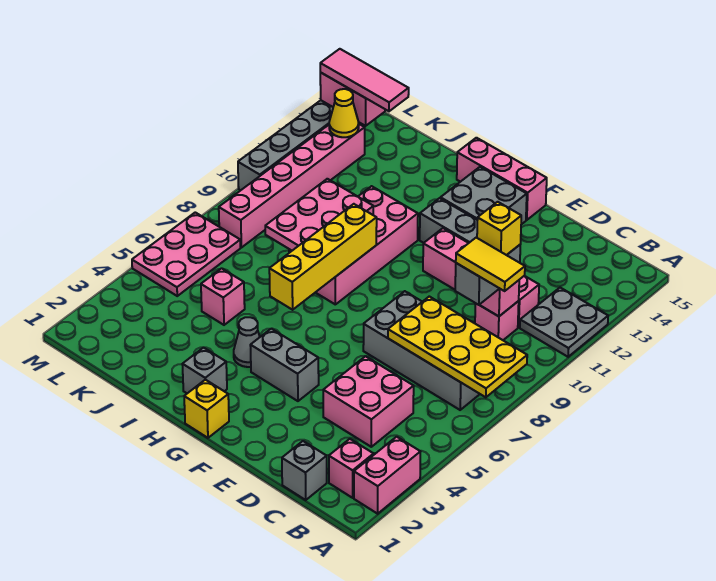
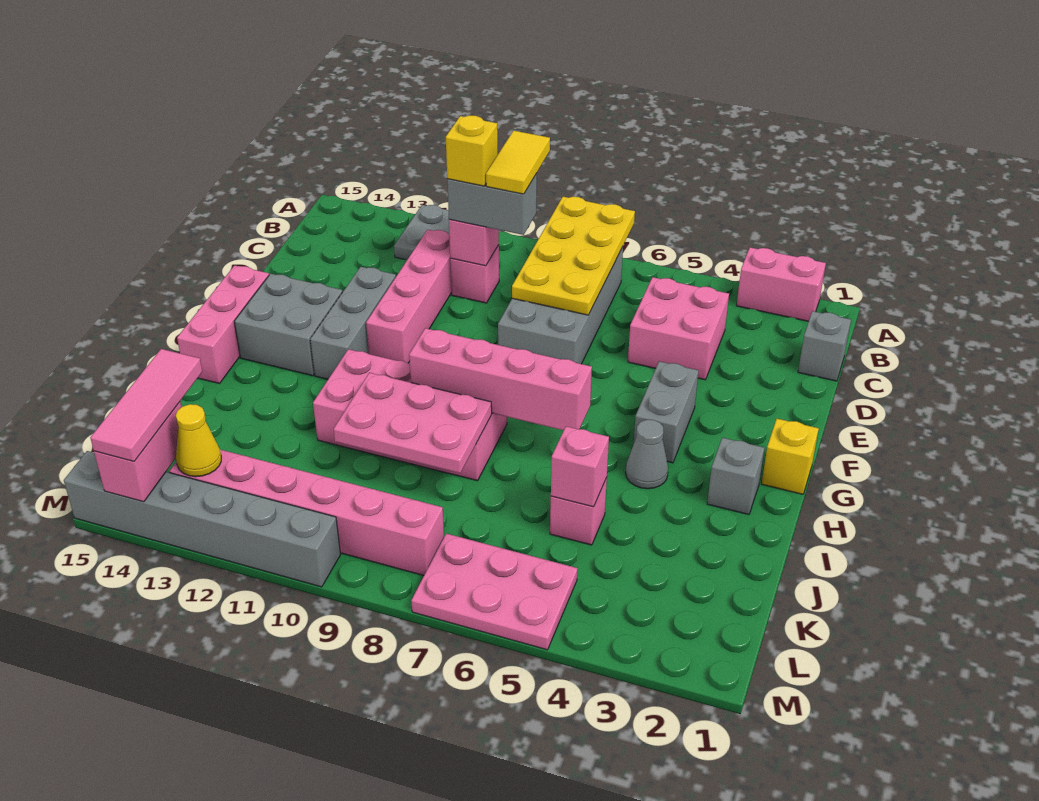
pink brick B2 level 1 -> pink brick J5 level 2
yellow brick H6:H9 level 2 -> pink brick H6:H9 level 2

